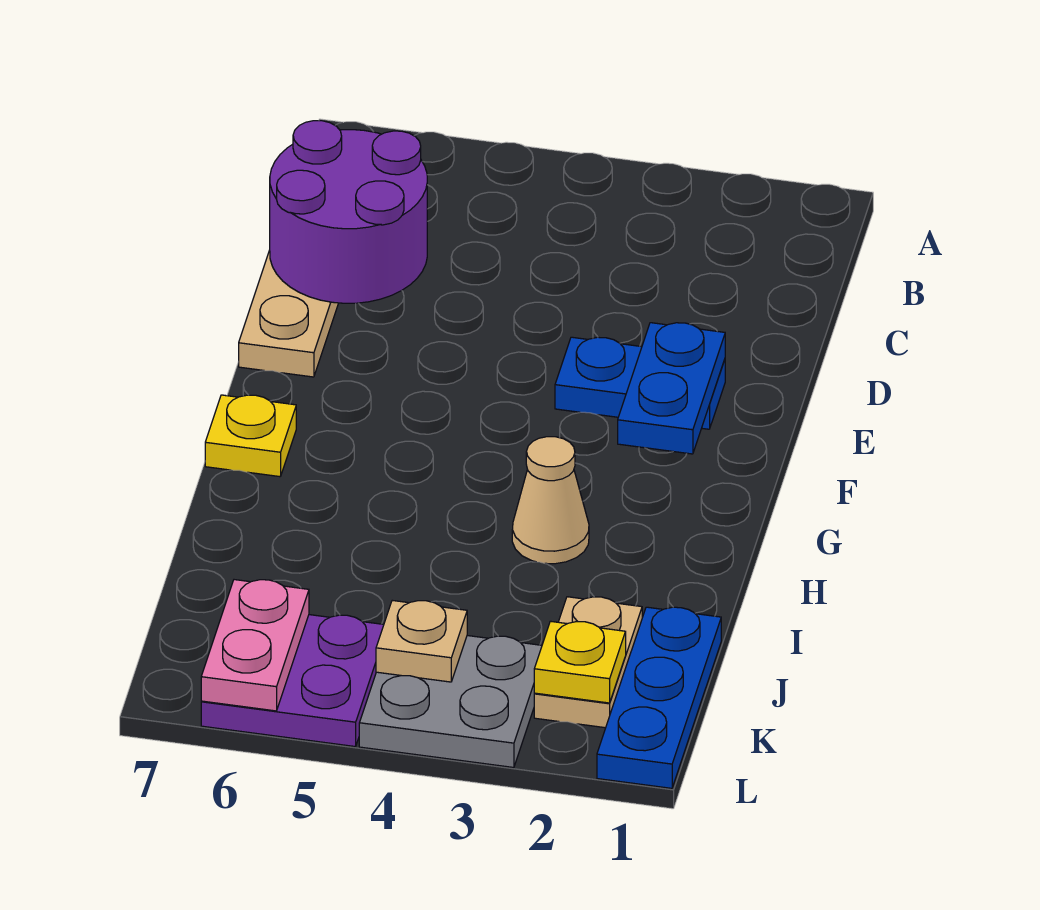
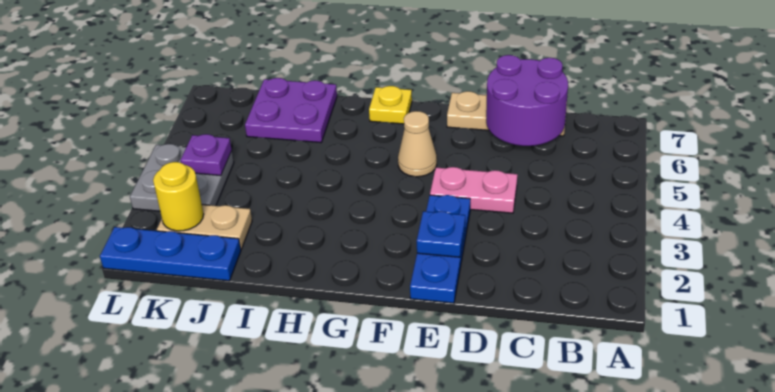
blue plate E2:E3 level 1 -> blue plate E1:E3 level 1
blue plate E2:F2 level 2 -> blue plate E2 level 2
tan cone H3 level 1 -> tan cone F5 level 1
yellow plate K2 level 2 -> yellow round brick K2 level 2
tan plate K4 level 2 -> purple plate K4 level 2
purple plate K5:L6 level 1 -> purple plate I6:J7 level 1
pink plate K6:L6 level 2 -> pink plate D4:E4 level 1

